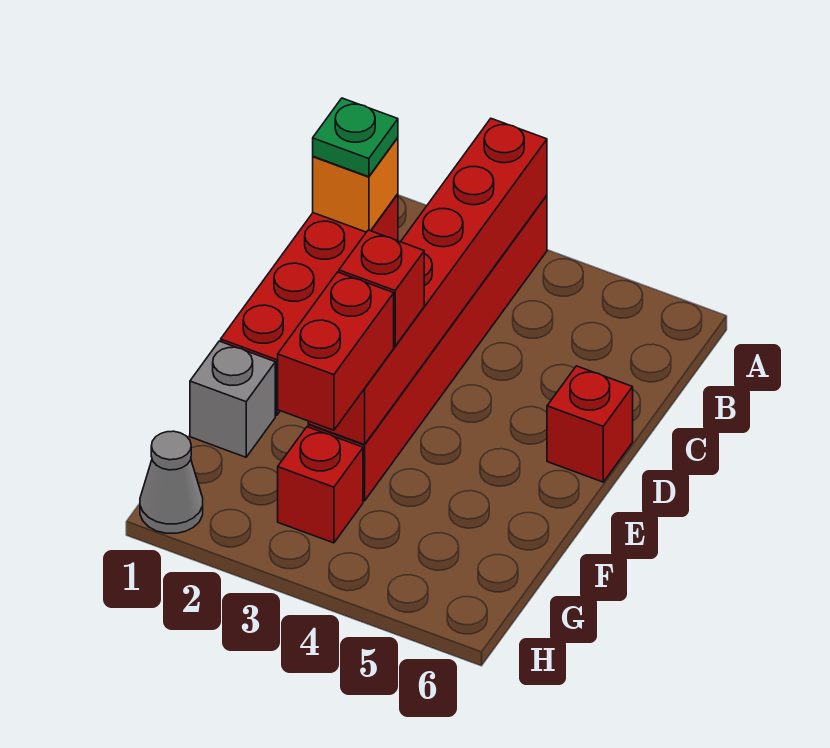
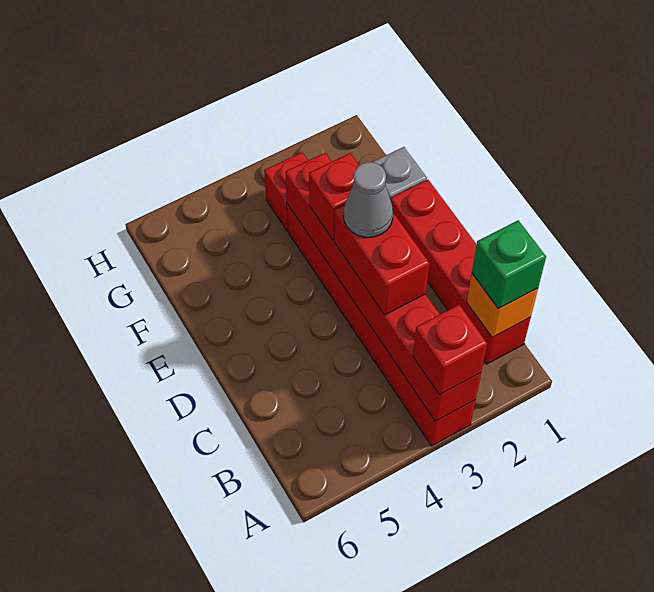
green plate B1 level 3 -> green brick B1 level 3
red brick D6 level 1 -> red brick A3 level 3
red brick F3:G3 level 3 -> red brick C3:D3 level 3
grey cone H1 level 1 -> grey cone D3 level 4

